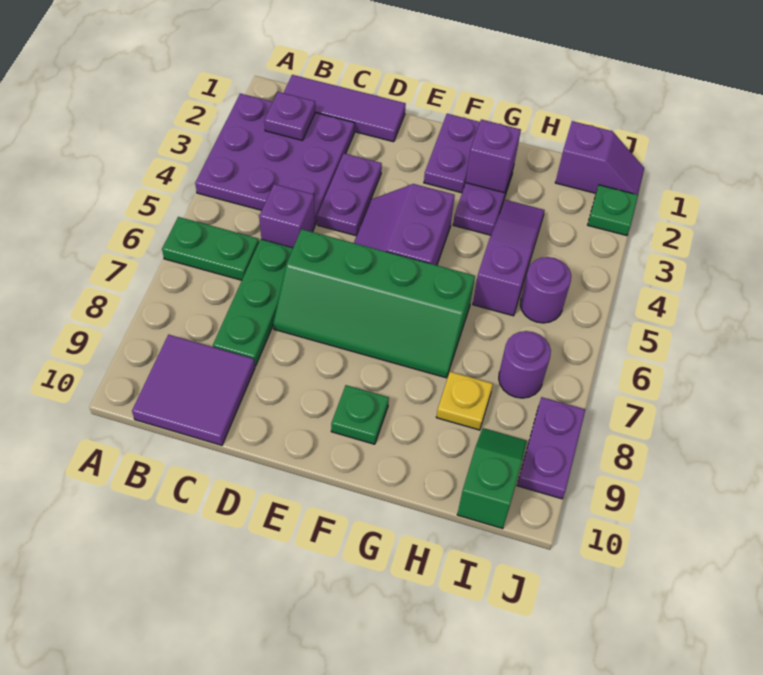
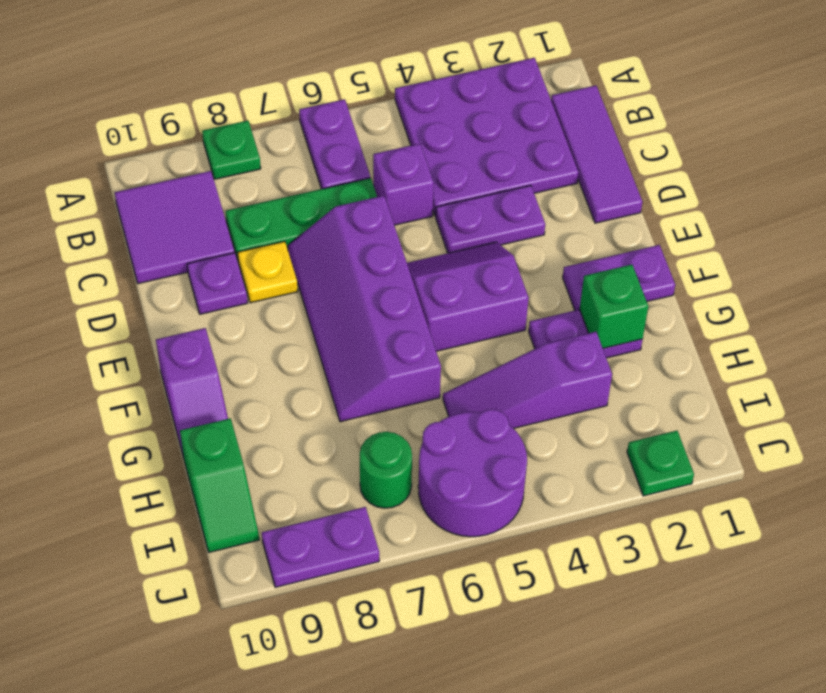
green plate A6:B6 level 1 -> purple plate A6:B6 level 1
purple plate B2 level 2 -> purple plate D9 level 1
green slope D6:G7 level 1 top 6 -> purple slope D6:G7 level 1 top 6
green plate F9 level 1 -> green plate A8 level 1
purple brick G2 level 2 -> green brick G2 level 2
purple slope H3:H5 level 1 top 5 -> purple slope H3:H5 level 1 top 3
yellow plate H8 level 1 -> yellow plate D8 level 1
purple slope I1:J1 level 1 top I -> purple slope F10:G10 level 1 top F
purple round brick I5 level 1 -> purple round brick I5:J6 level 1
purple round brick I7 level 1 -> green round brick I7 level 1
green slope I9:I10 level 1 top 10 -> green slope H10:I10 level 1 top H

